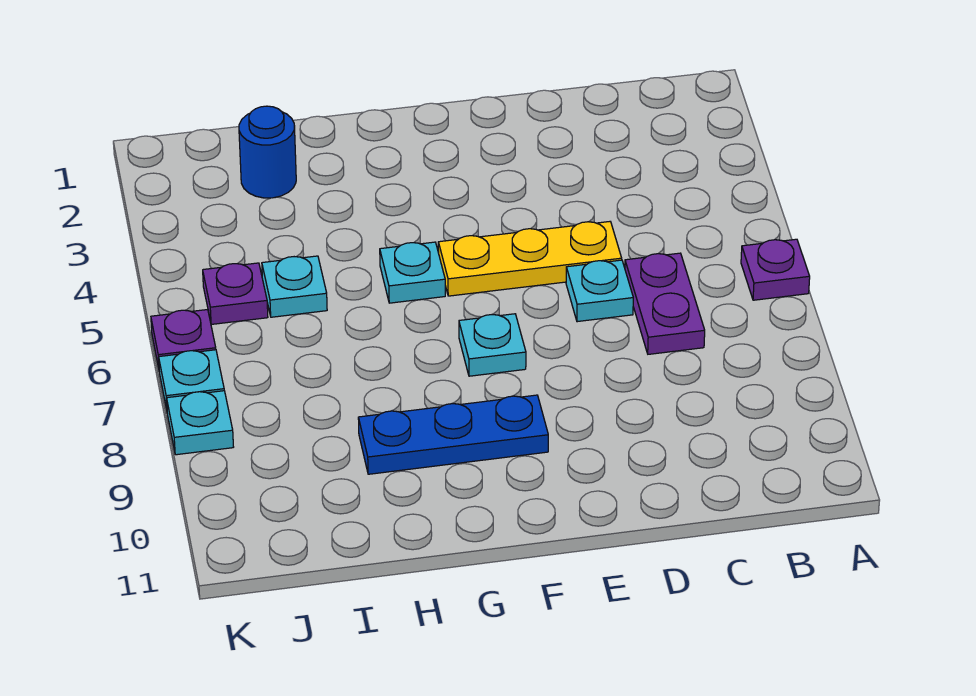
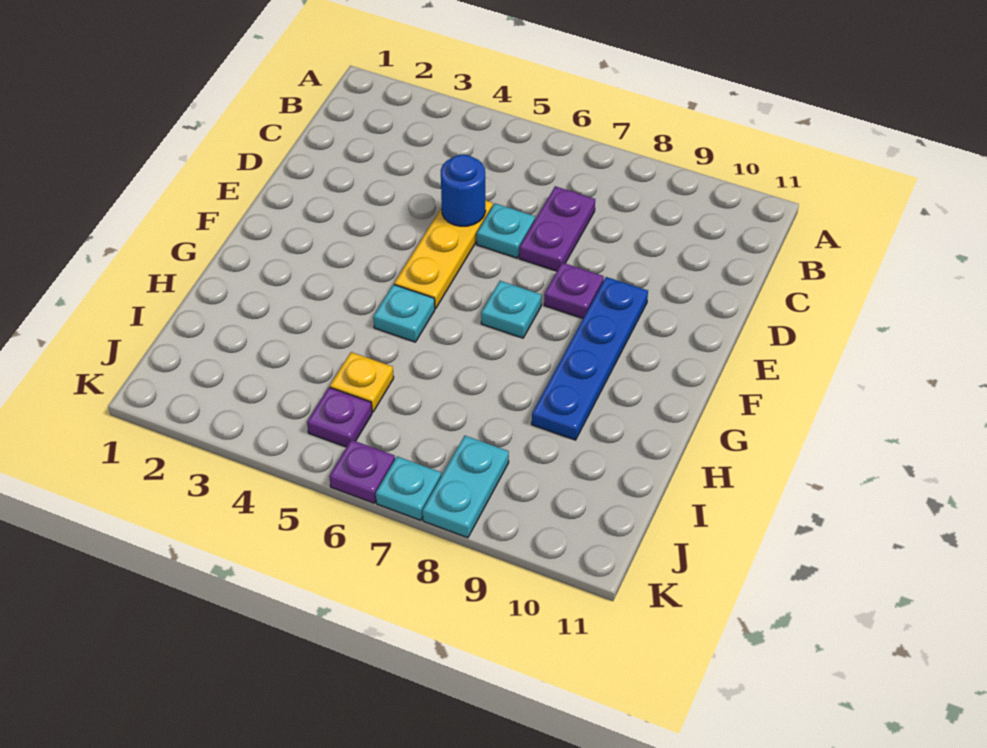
purple plate A6 level 1 -> purple plate E8 level 1
purple plate C6:C7 level 1 -> purple plate C7:D7 level 1
blue plate F9:H9 level 1 -> blue plate E9:H9 level 1
blue round brick I2 level 1 -> blue round brick D5 level 2
cyan plate I5 level 1 -> yellow plate I5 level 1
cyan plate K8 level 1 -> cyan plate J8:K8 level 1

